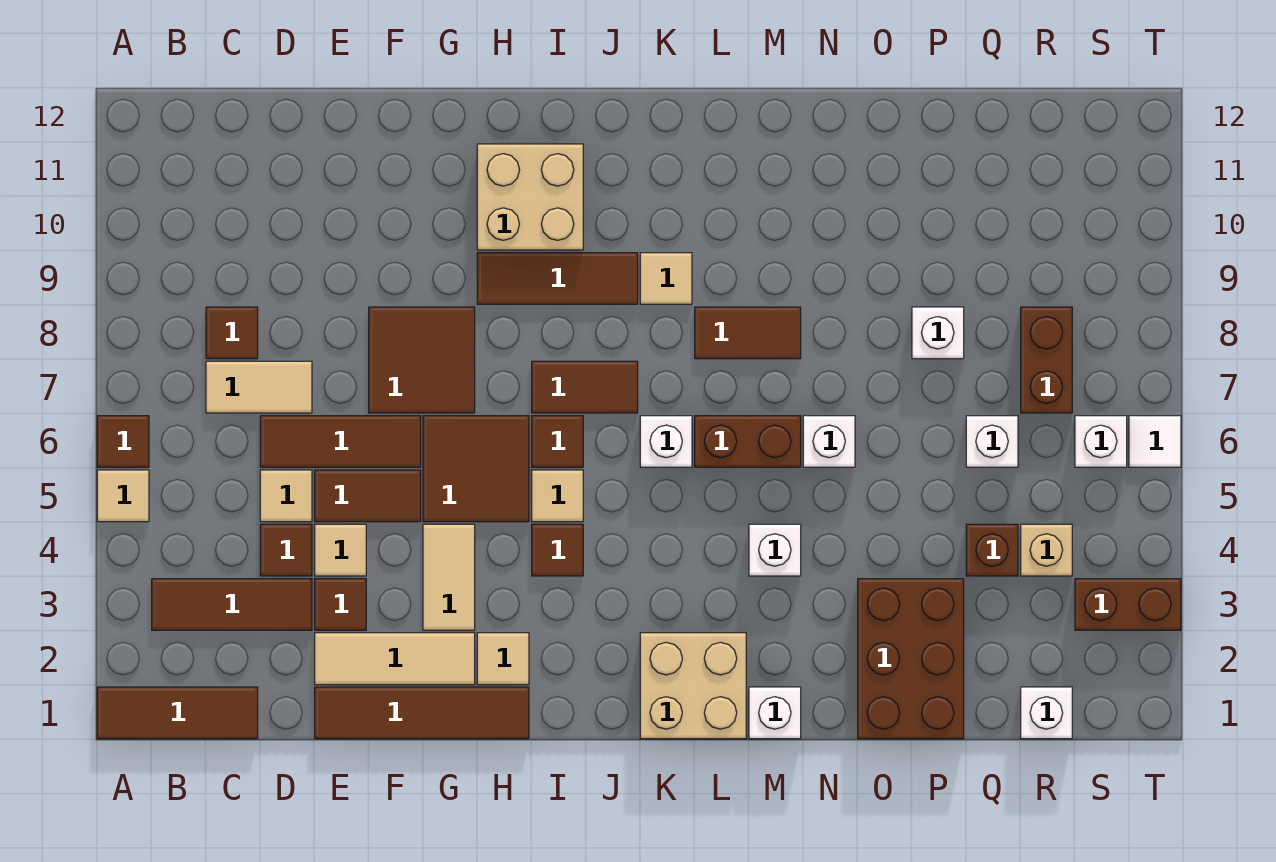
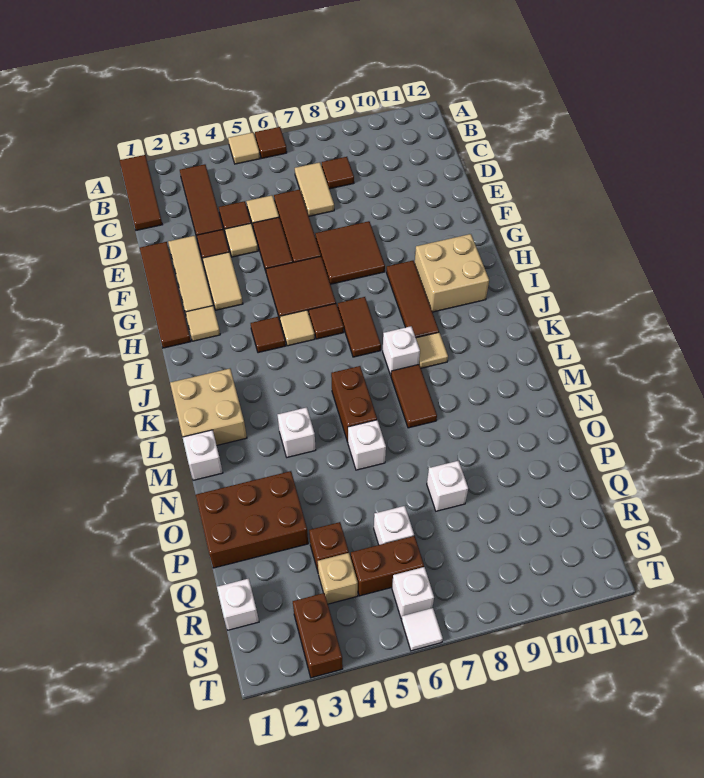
tan tile G3:G4 level 1 -> tan tile F3:G3 level 1
white brick K6 level 1 -> white brick K8 level 1
brown brick R7:R8 level 1 -> brown brick R5:R6 level 1

